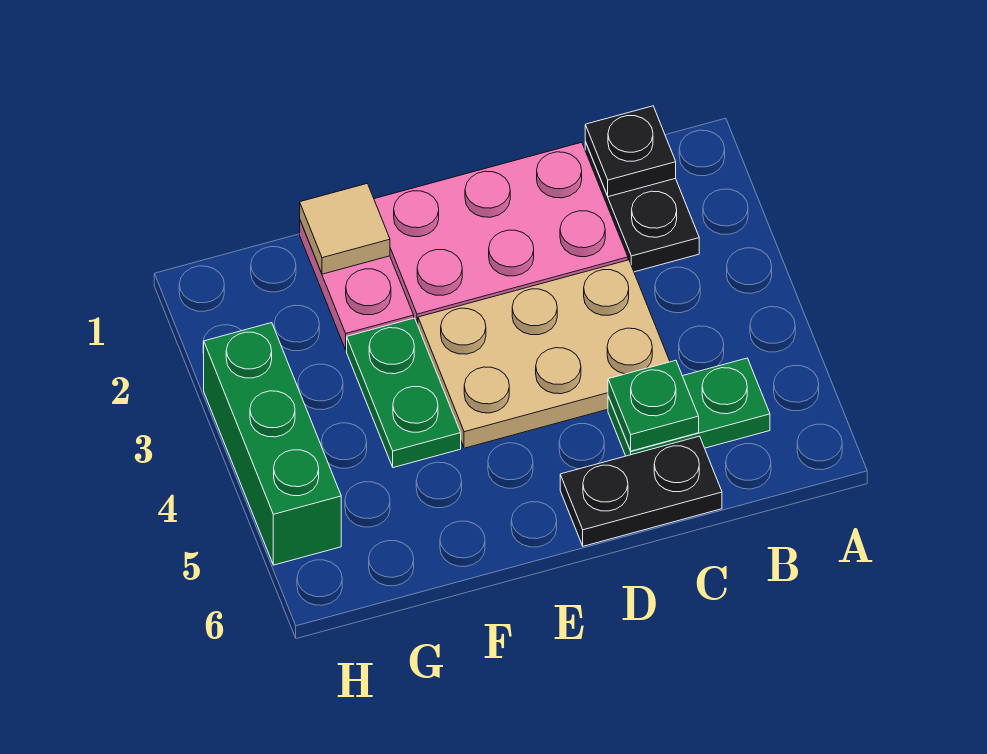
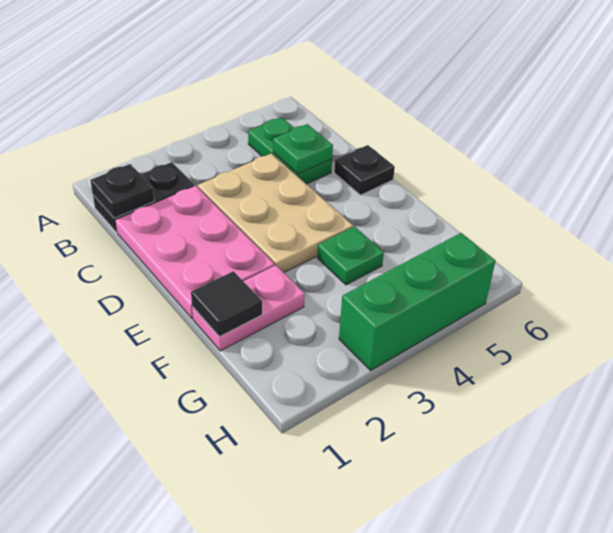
black plate C6:D6 level 1 -> black plate D6 level 1
tan tile F1 level 2 -> black tile F1 level 2
green plate F3:F4 level 1 -> green plate F4 level 1

